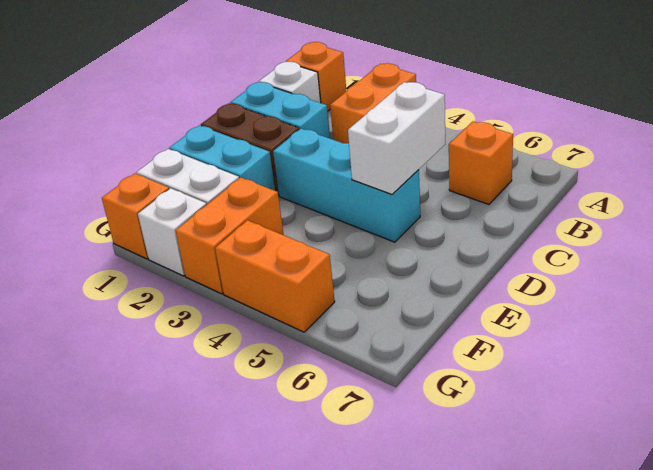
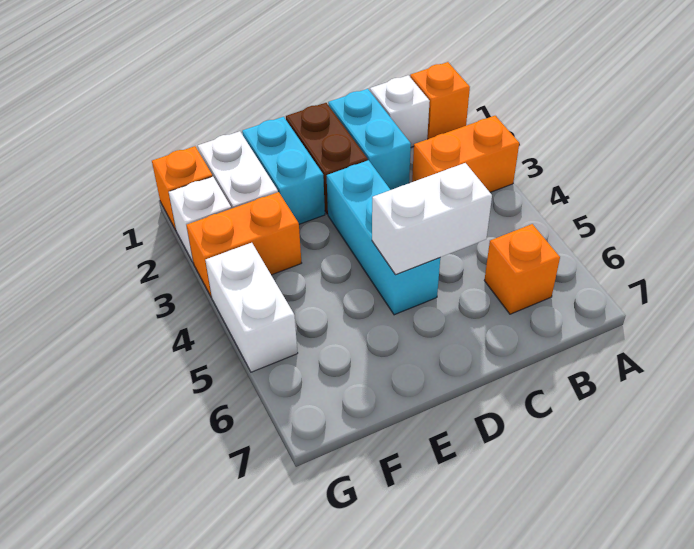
orange brick G4:G5 level 1 -> white brick G4:G5 level 1

